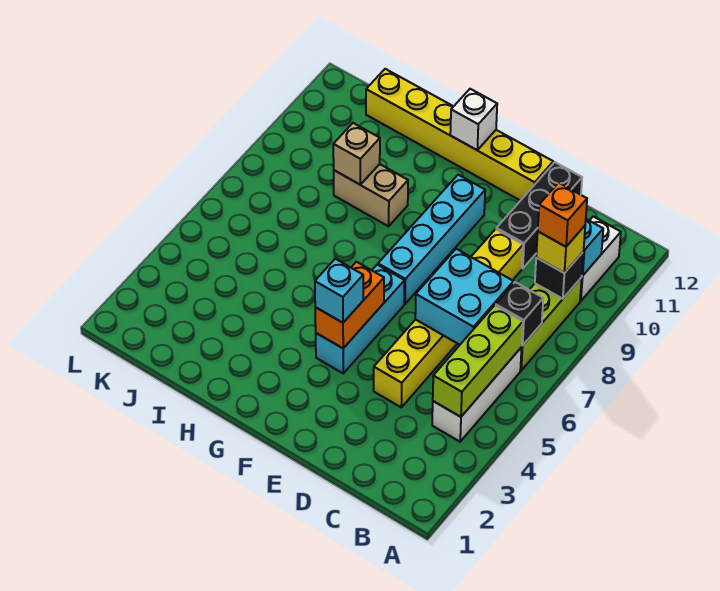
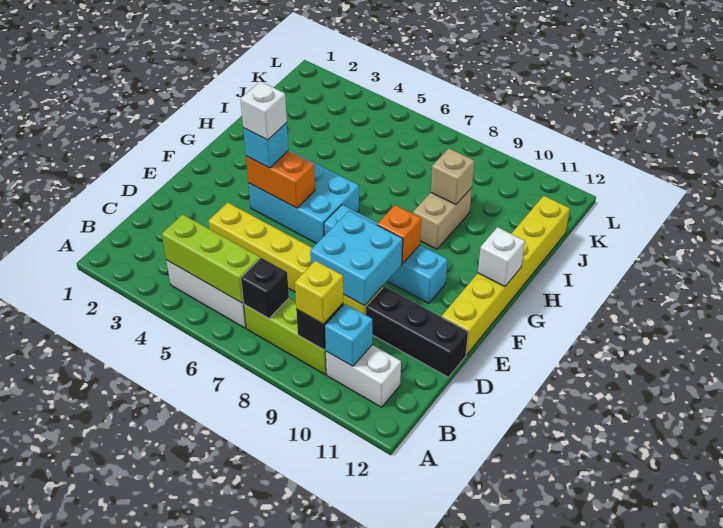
orange brick B9 level 4 -> orange brick F9 level 2
cyan brick C6:D7 level 2 -> cyan brick D8:E9 level 2
cyan brick F4:F6 level 1 -> cyan brick F4:G6 level 1
none -> white brick F4 level 4

